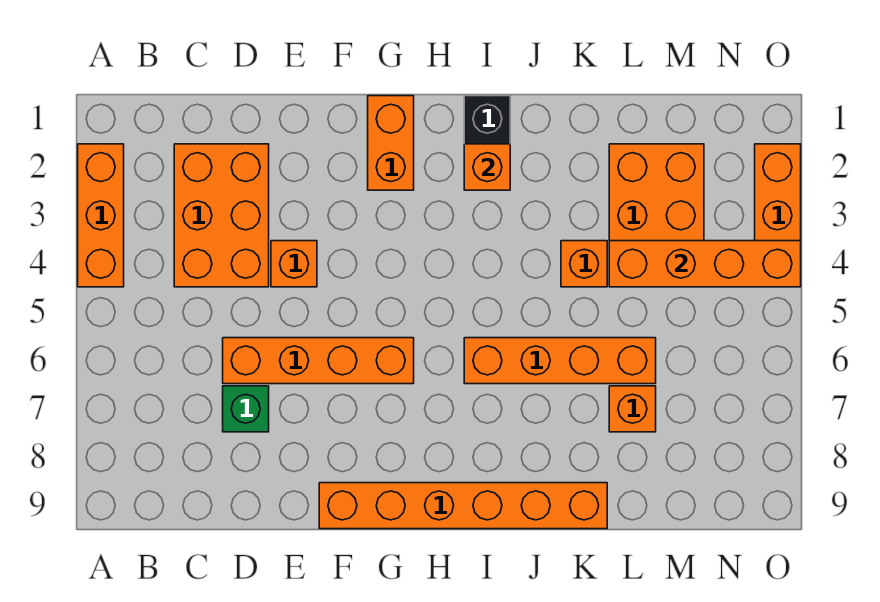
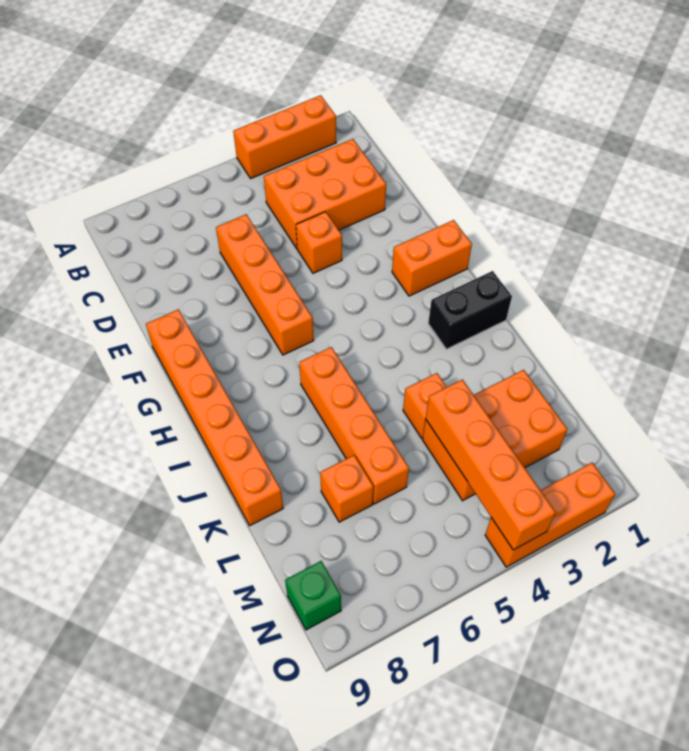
green brick D7 level 1 -> green brick N9 level 1
orange brick I2 level 2 -> none

